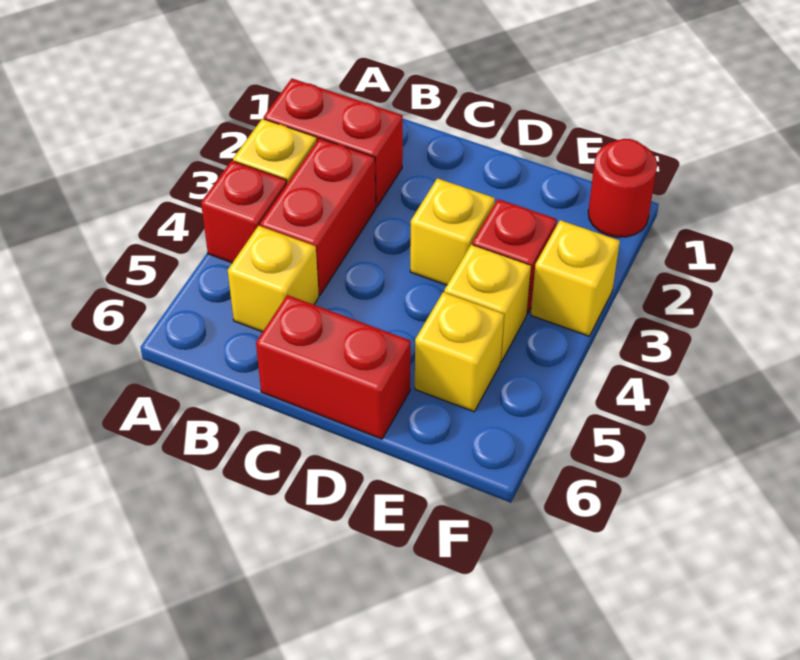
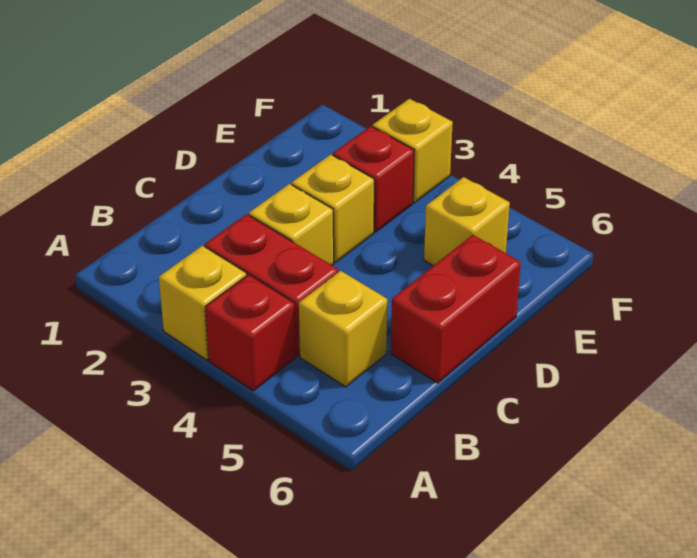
red brick A2:B2 level 1 -> none
yellow brick E4 level 1 -> yellow brick C3 level 1
red round brick F1 level 1 -> none

